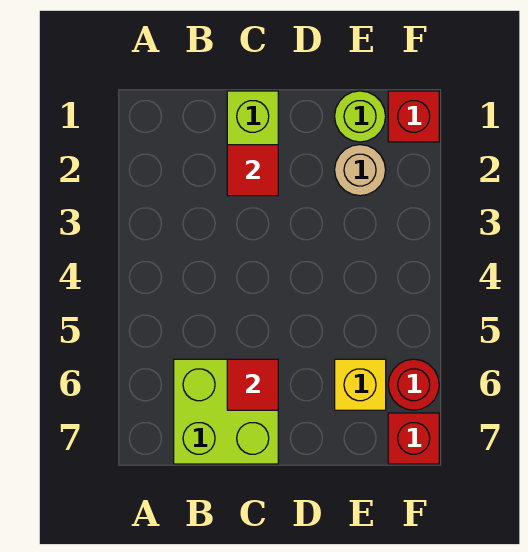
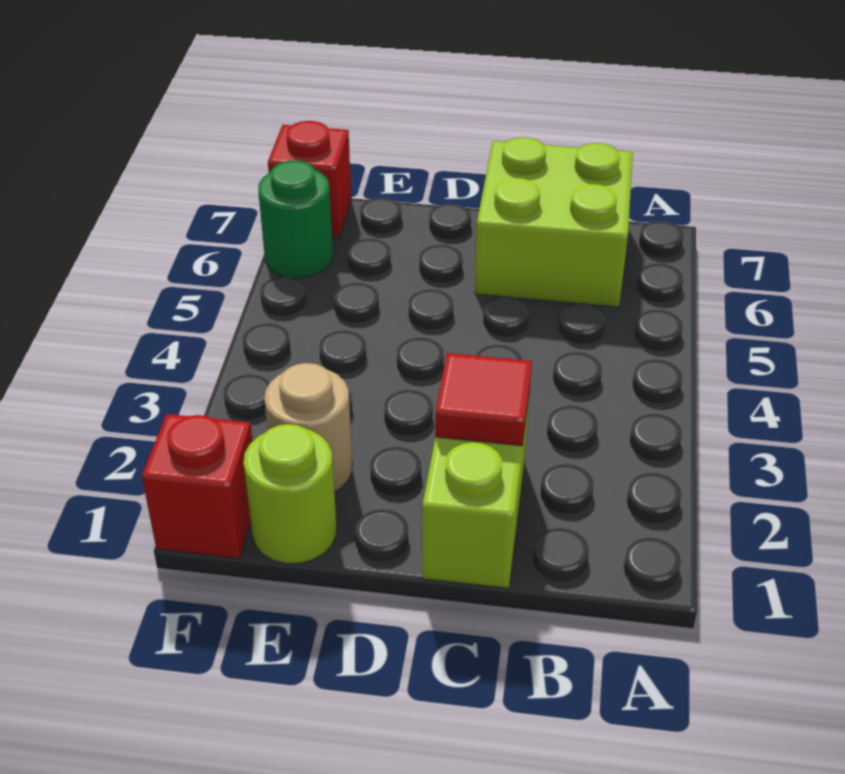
red tile C6 level 2 -> none
yellow brick E6 level 1 -> none
red round brick F6 level 1 -> green round brick F6 level 1

